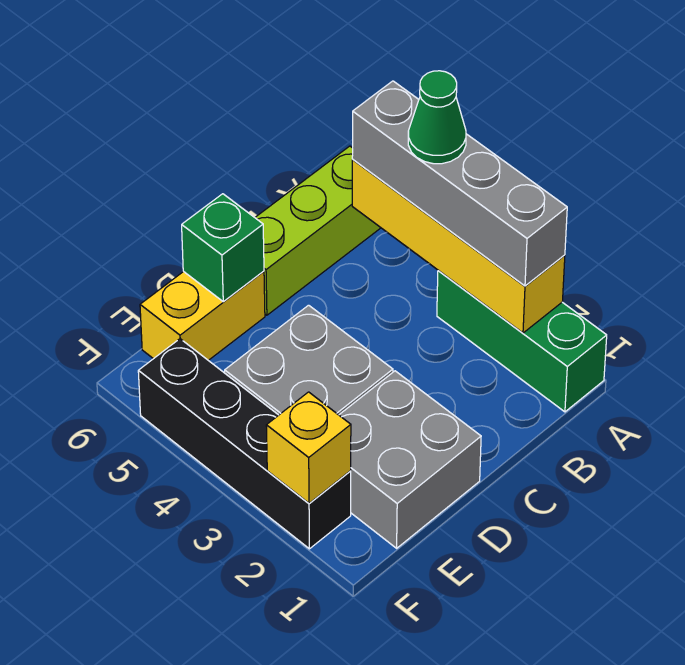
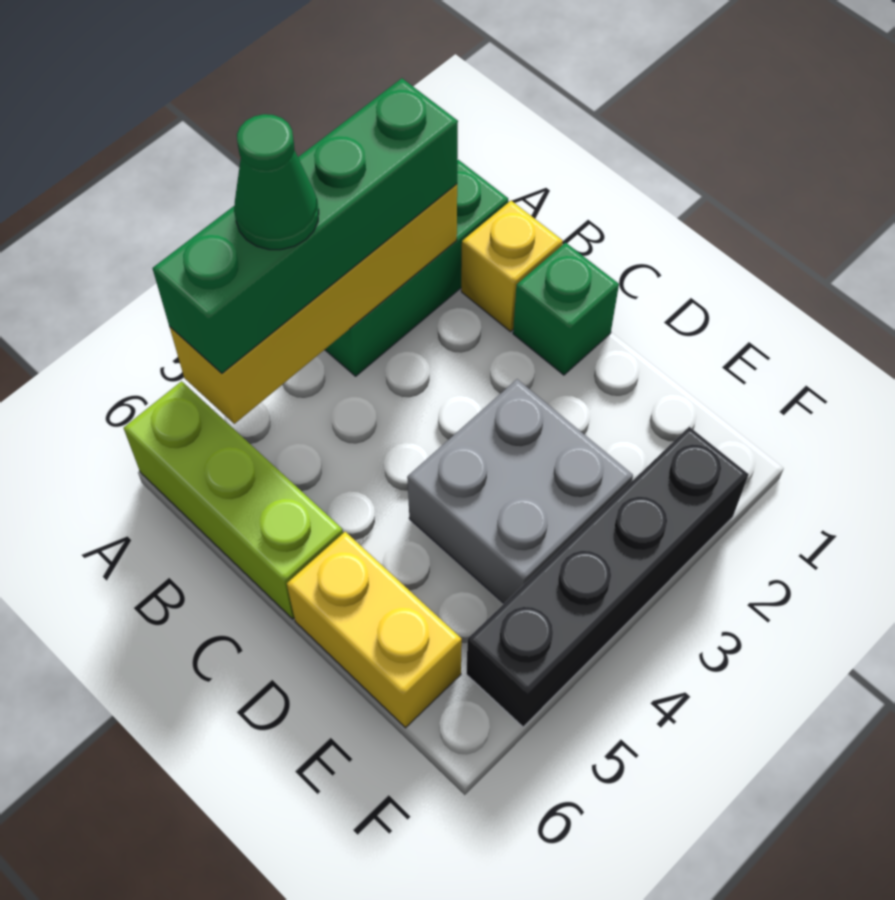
grey brick A2:A5 level 3 -> green brick A2:A5 level 3
grey brick D1:E2 level 1 -> none
green brick D6 level 2 -> green brick C1 level 1
yellow brick F2 level 2 -> yellow brick B1 level 1

